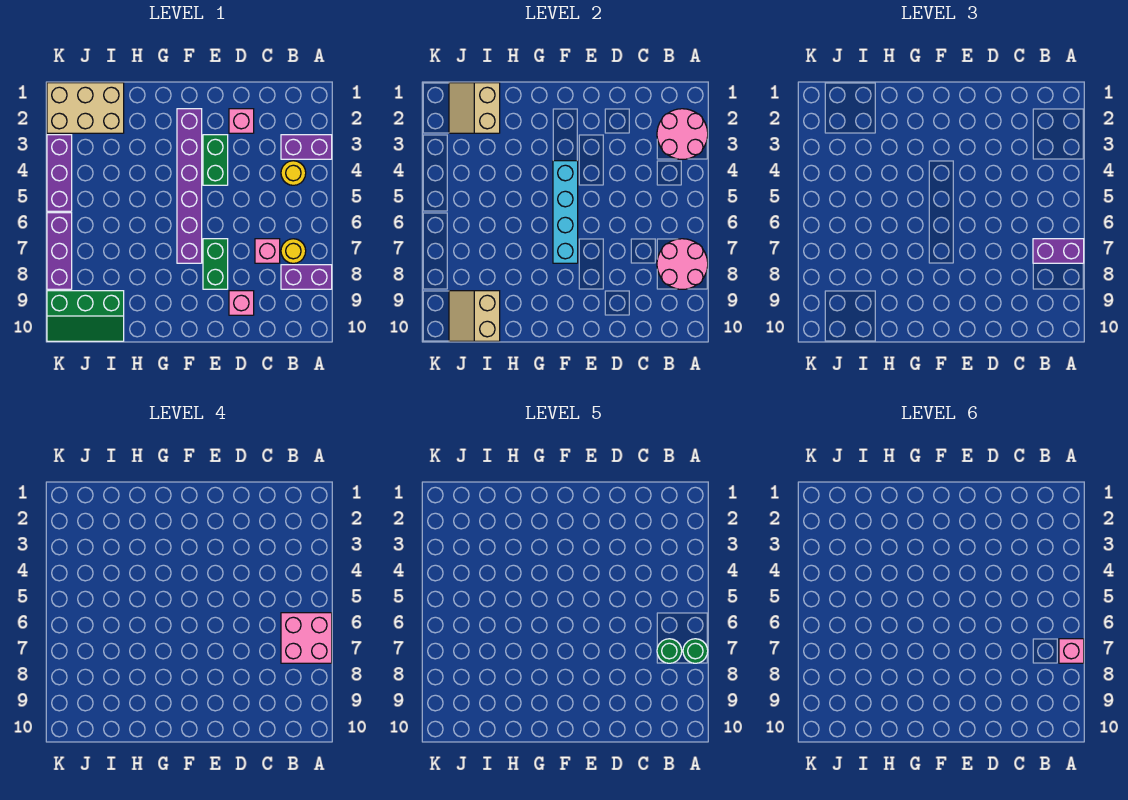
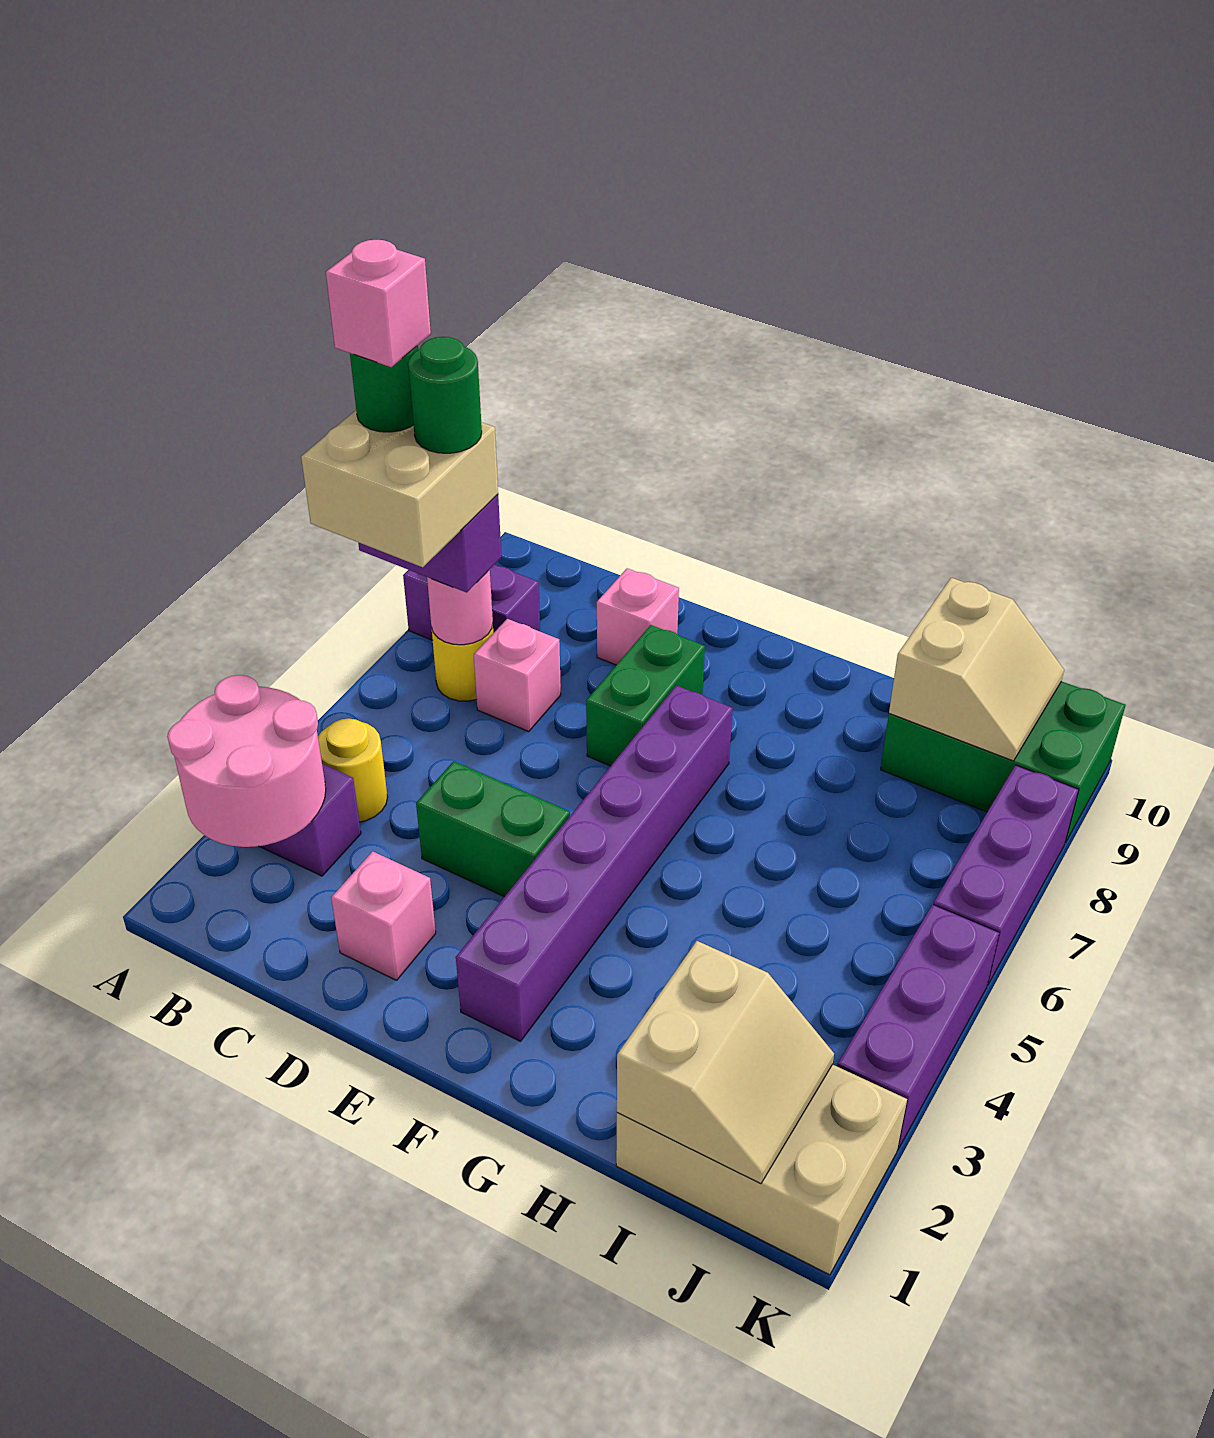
pink brick A6:B7 level 4 -> tan brick A6:B7 level 4
pink round brick A7:B8 level 2 -> pink round brick B7 level 2
green brick E3:E4 level 1 -> green brick D4:E4 level 1
cyan brick F4:F7 level 2 -> none
green slope I9:K10 level 1 top 9 -> green brick I9:K10 level 1

